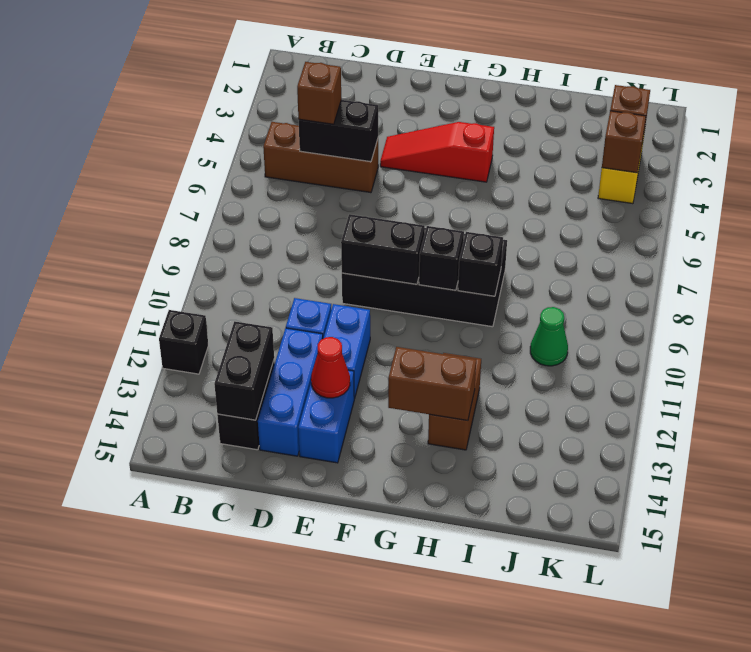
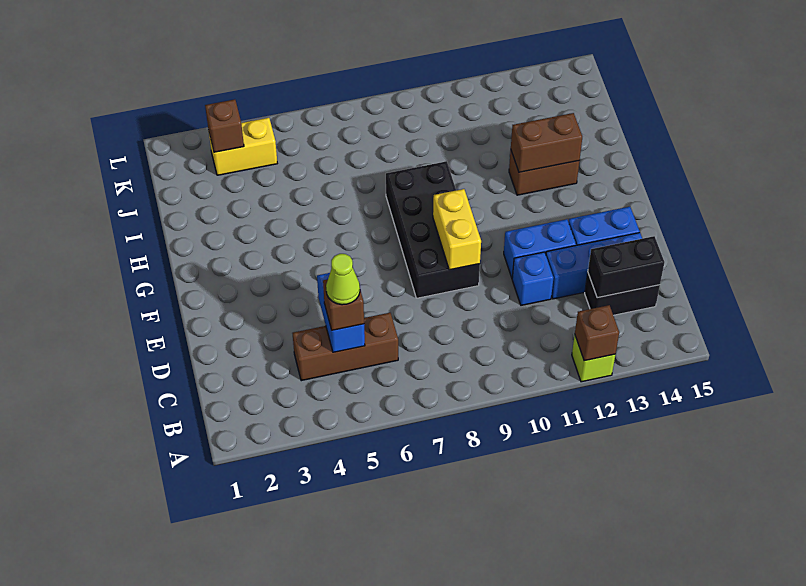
black brick A12 level 1 -> lime brick A12 level 1
brown brick B5:D5 level 1 -> brown brick C4:C6 level 1
black brick C5:D5 level 2 -> blue brick C5:D5 level 2
none -> lime cone C5 level 4
red slope E4:G4 level 1 top G -> none
black brick E9:F9 level 2 -> yellow brick E9:F9 level 2
red cone E13 level 2 -> none
black brick G9 level 2 -> none
brown brick G13:H13 level 2 -> brown brick H12:H13 level 2
black brick H9 level 2 -> none
green cone J10 level 1 -> none
brown brick K4 level 2 -> brown brick A12 level 2

